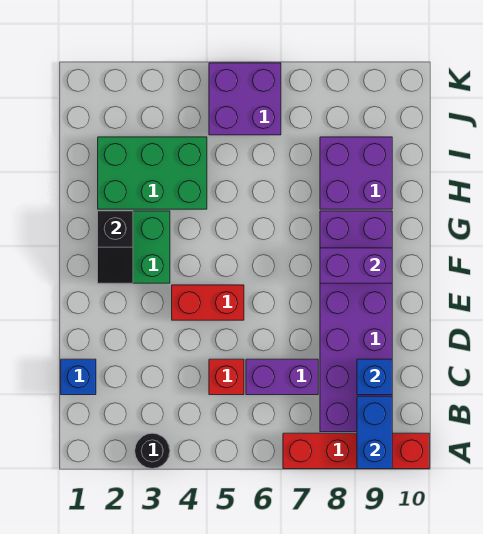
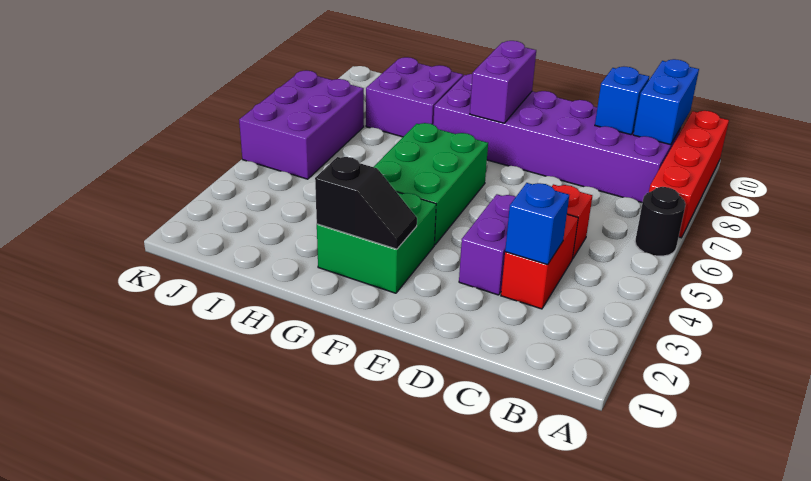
black round brick A3 level 1 -> black round brick A6 level 1
blue brick A9:B9 level 2 -> blue brick B9:B10 level 2
blue brick C1 level 1 -> blue brick C3 level 2
purple brick C6:C7 level 1 -> purple brick D3:D4 level 1
red brick E4:E5 level 1 -> red brick C3:C4 level 1
green brick H2:I4 level 1 -> green brick F4:G6 level 1
purple brick J5:K6 level 1 -> purple brick J5:K7 level 1

